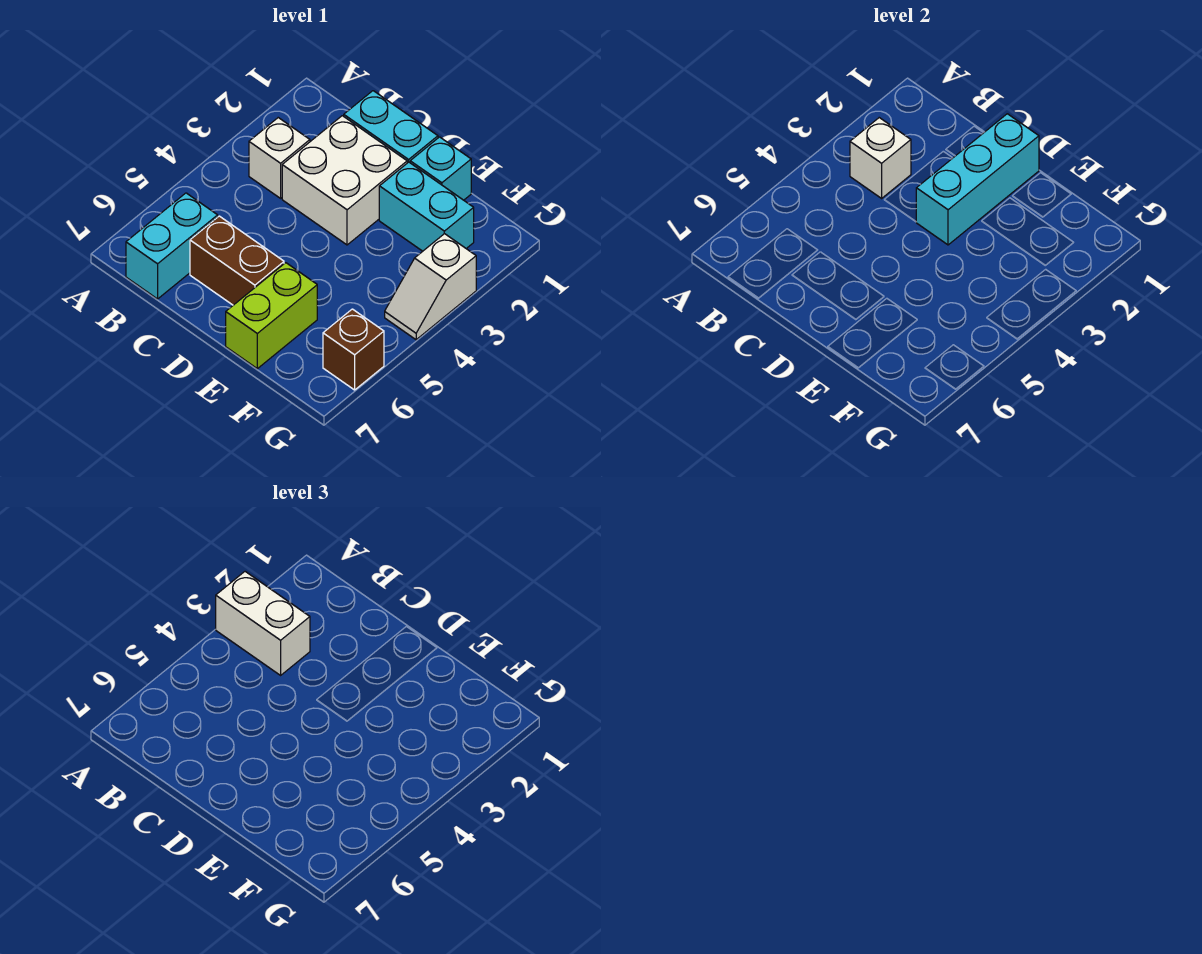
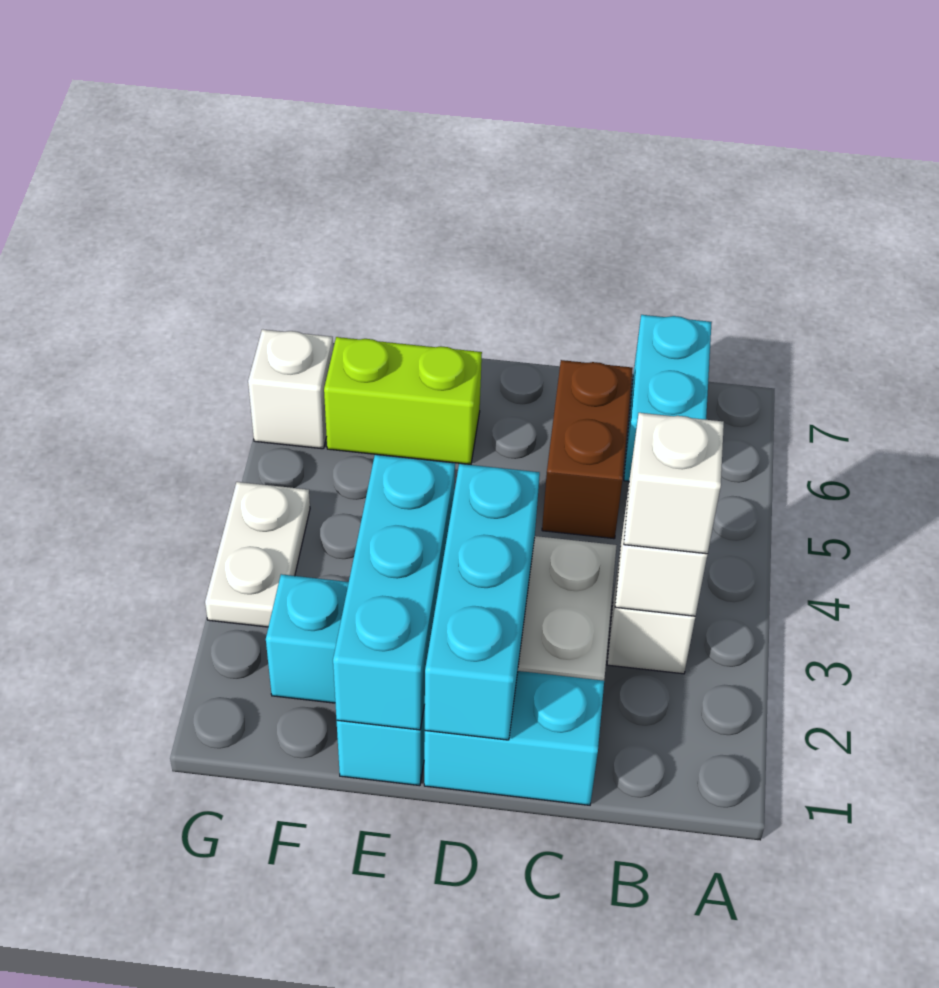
white brick A3:B3 level 3 -> white brick B3 level 3
brown brick C6:D6 level 1 -> brown brick C5:C6 level 1
none -> cyan brick E1:E3 level 2
lime brick E6:E7 level 1 -> lime brick E6:F6 level 1
white slope G3:G4 level 1 top 3 -> white plate G3:G4 level 1
brown brick G6 level 1 -> white brick G6 level 1

